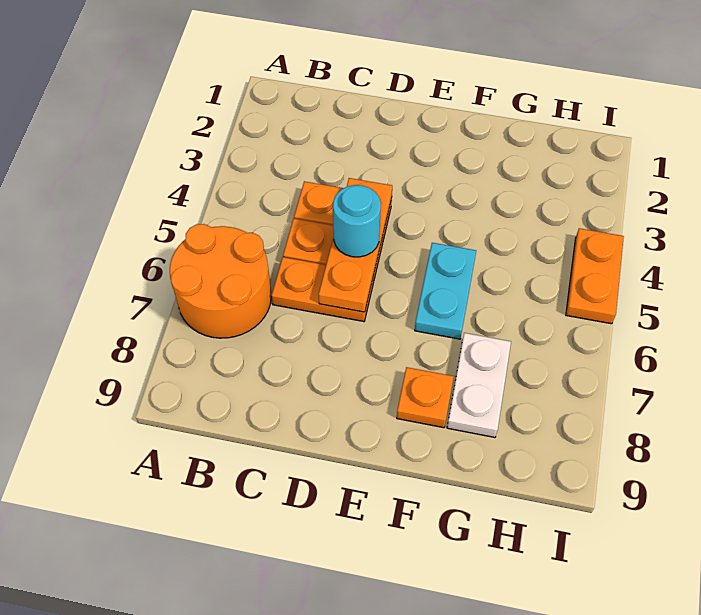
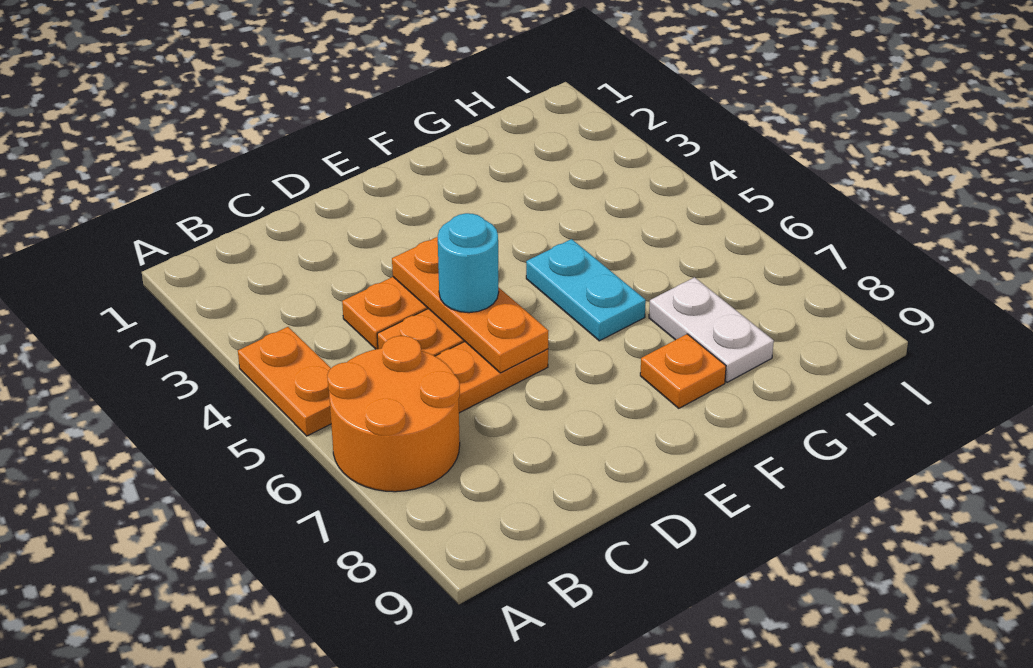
orange plate I4:I5 level 1 -> orange plate A4:A5 level 1

